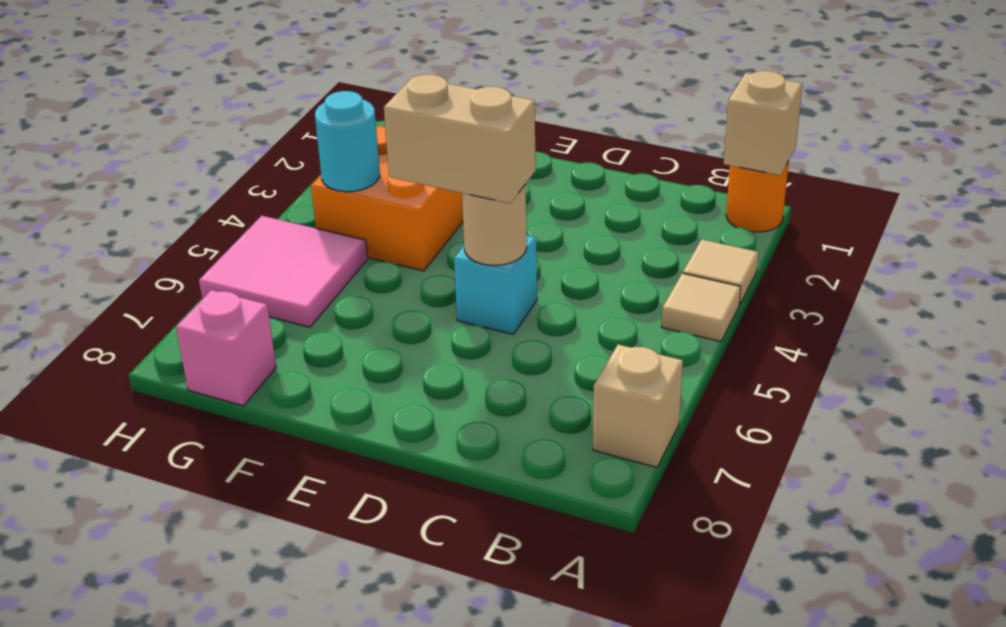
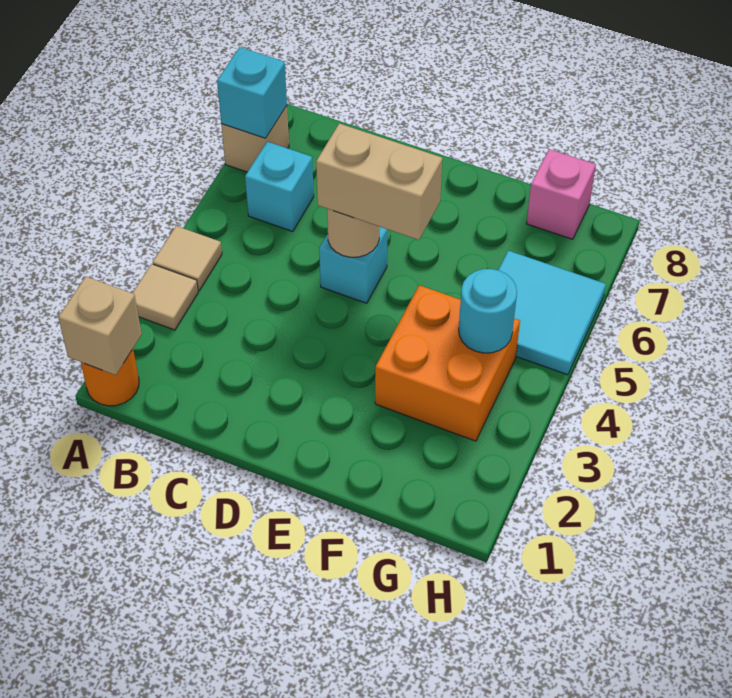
none -> cyan brick A7 level 2
none -> cyan brick B6 level 1
pink tile G5:H6 level 1 -> cyan tile G5:H6 level 1

